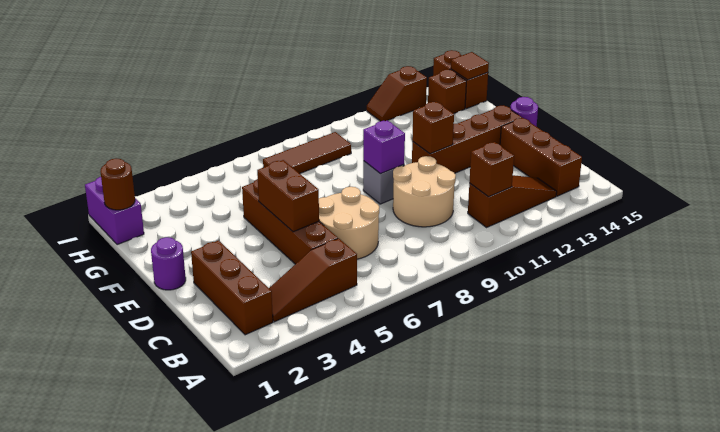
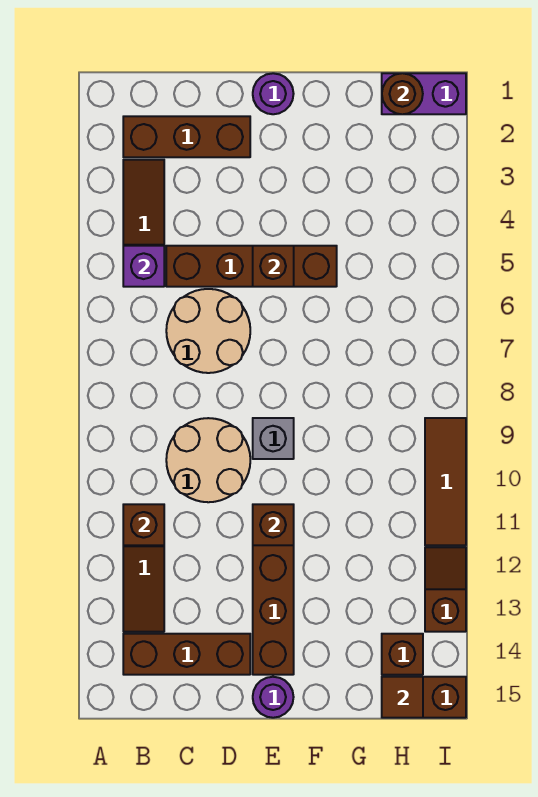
brown brick D5:E5 level 2 -> brown brick E5 level 2
purple brick E9 level 2 -> purple brick B5 level 2
brown tile H7:H9 level 1 -> brown tile I9:I11 level 1

